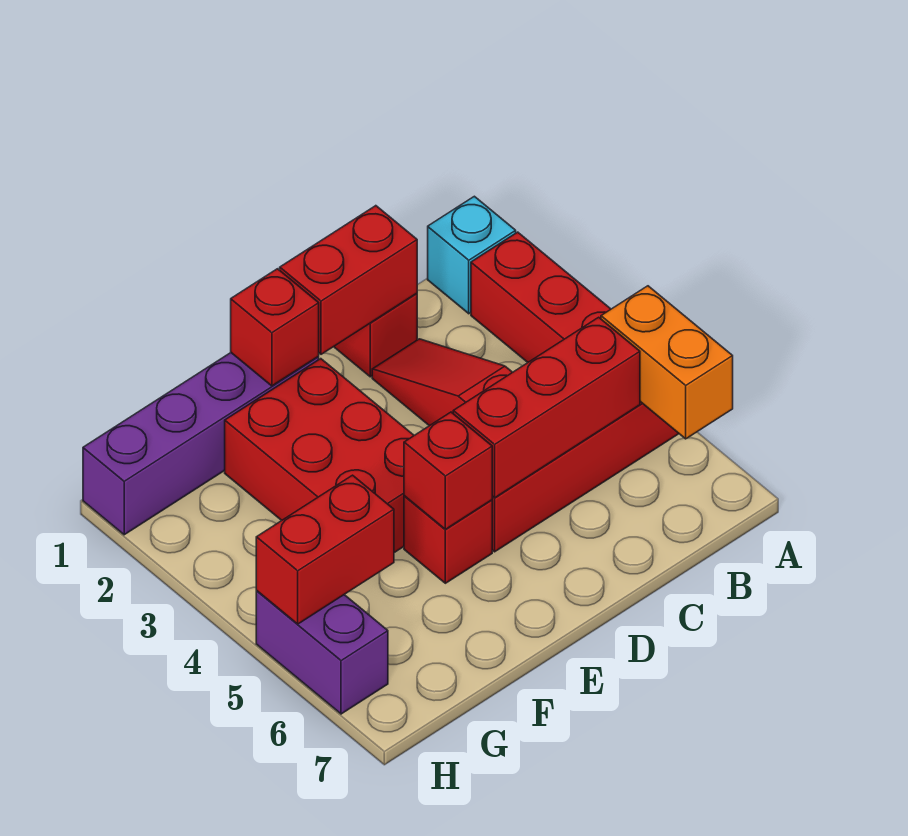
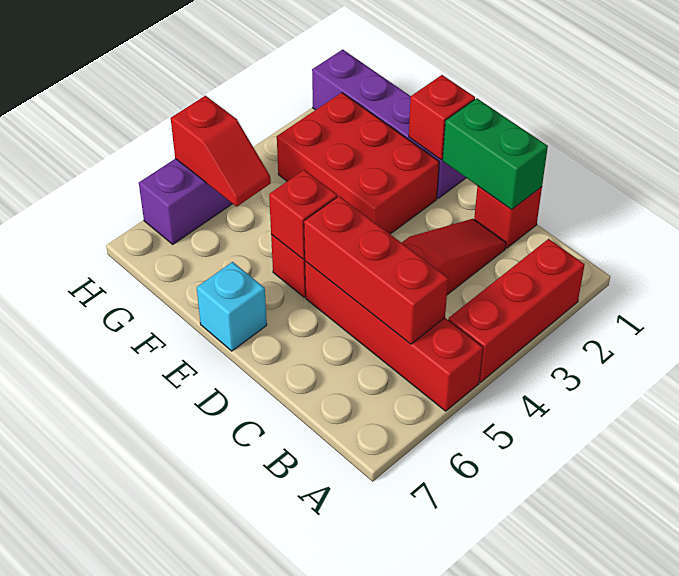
cyan brick A1 level 1 -> cyan brick E7 level 1
orange brick A5:A6 level 2 -> none
red brick C1:D1 level 2 -> green brick C1:D1 level 2
red brick E2:F4 level 1 -> red brick E2:G3 level 1
red brick G5:H5 level 2 -> red slope G5:H5 level 2 top H

